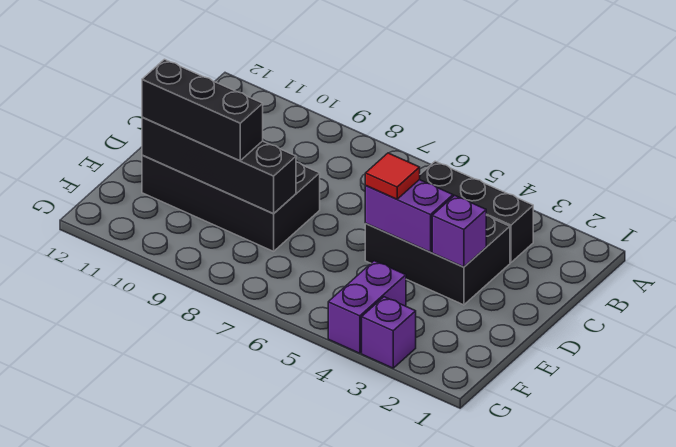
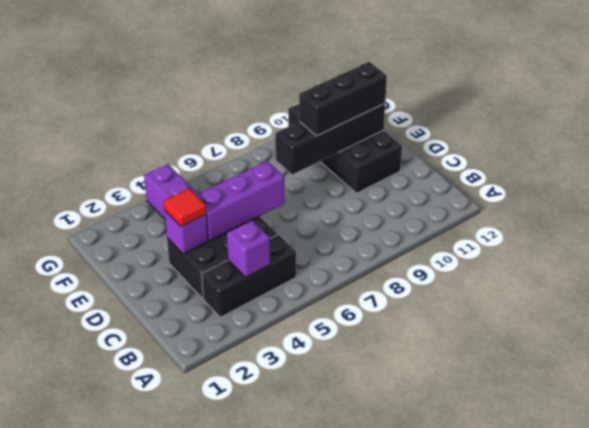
purple brick D4:D5 level 2 -> purple brick D4:D6 level 2
red tile D5 level 3 -> red tile D3 level 3
black brick D8:E11 level 1 -> black brick D10:G11 level 1
purple brick G3 level 1 -> purple brick B4 level 2

